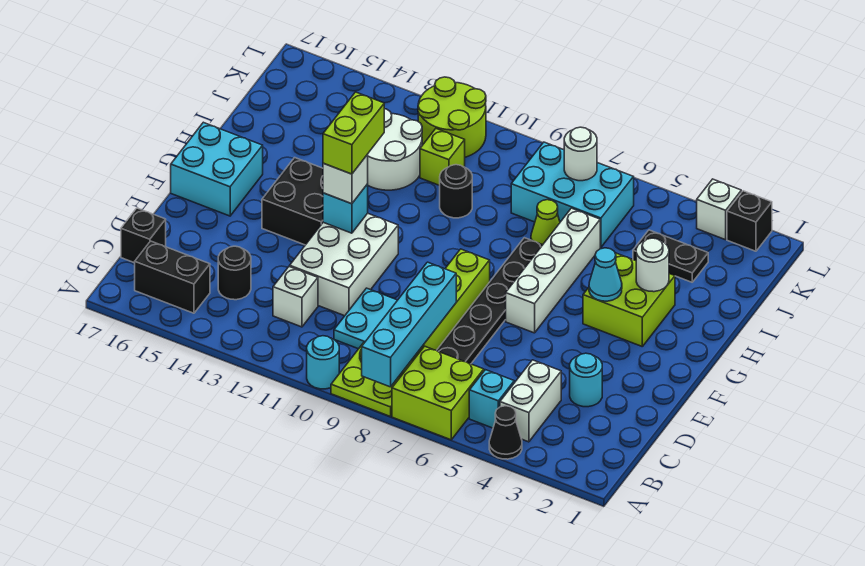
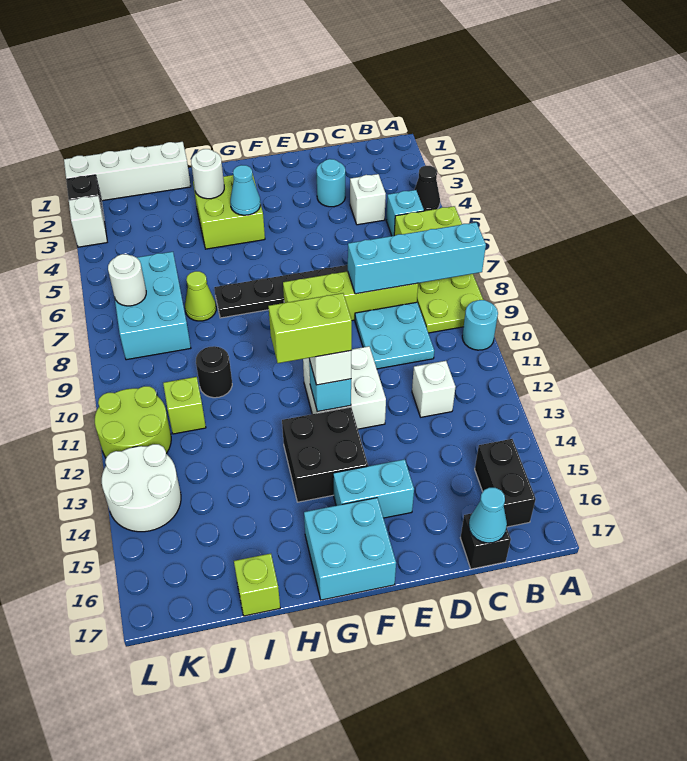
white brick B4:C4 level 1 -> white brick C4 level 1
black round brick C14 level 1 -> none
none -> cyan cone C17 level 2
white brick D11:F12 level 1 -> white brick E11:F12 level 1
none -> cyan brick E15:F15 level 1
white brick F6:I6 level 1 -> white brick I1:L1 level 1
white round brick I12:J13 level 1 -> white round brick K13:L14 level 1
none -> lime brick I17 level 1
black plate J3:J4 level 1 -> none

